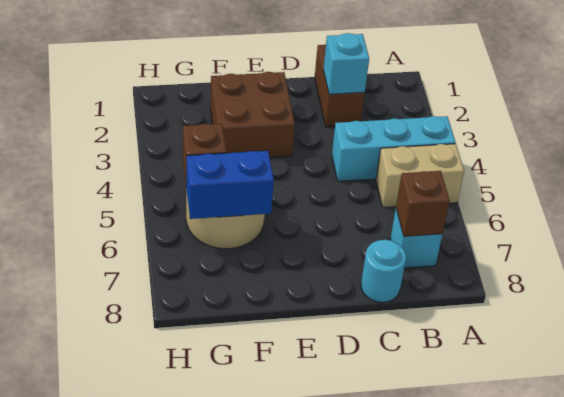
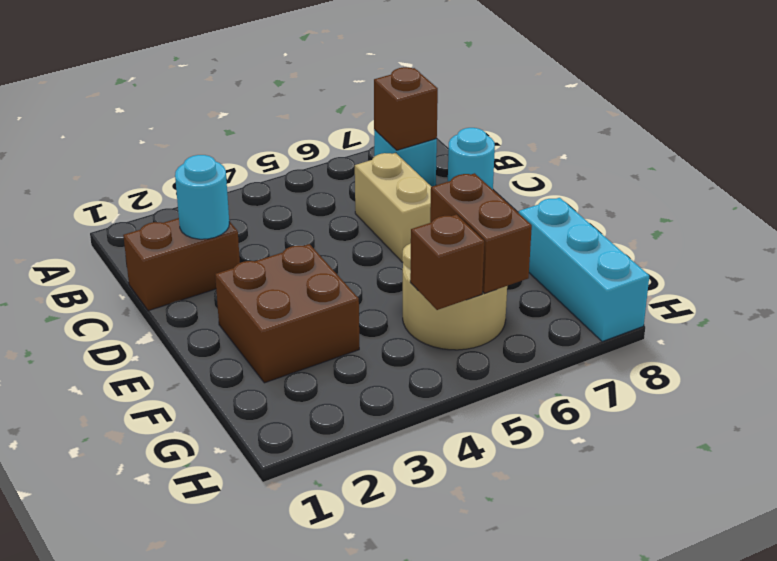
cyan brick A4:C4 level 1 -> cyan brick F8:H8 level 1
tan brick A5:B5 level 1 -> tan brick C6:D6 level 1
cyan brick C2 level 2 -> cyan round brick C2 level 2
blue brick F6:G6 level 2 -> brown brick F6:G6 level 2

